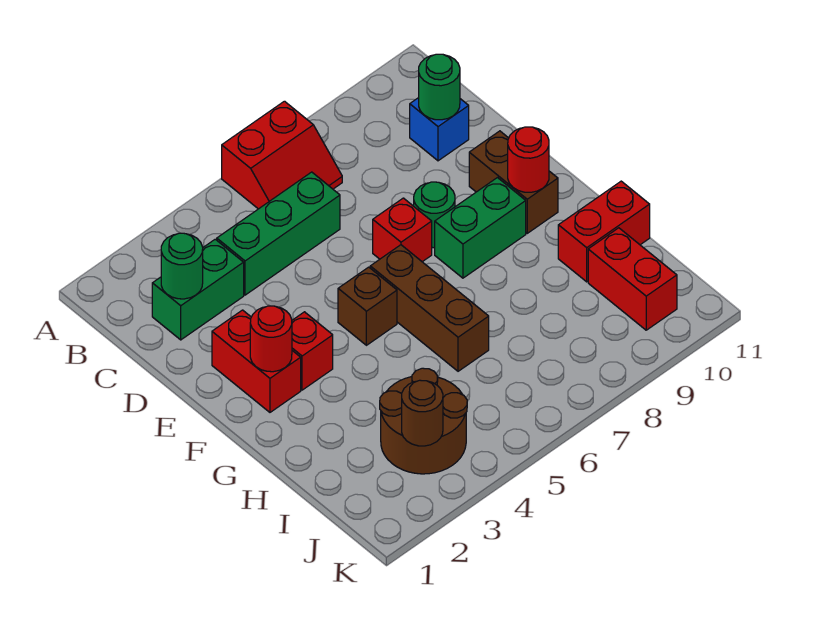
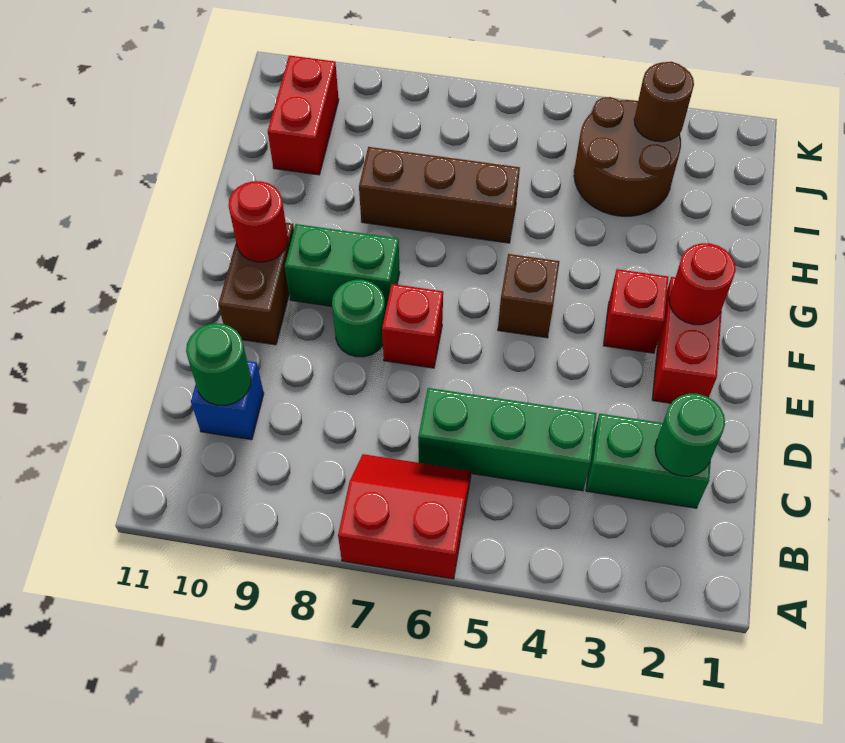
brown brick F6:H6 level 1 -> brown brick H6:H8 level 1
red brick H10:H11 level 1 -> none

